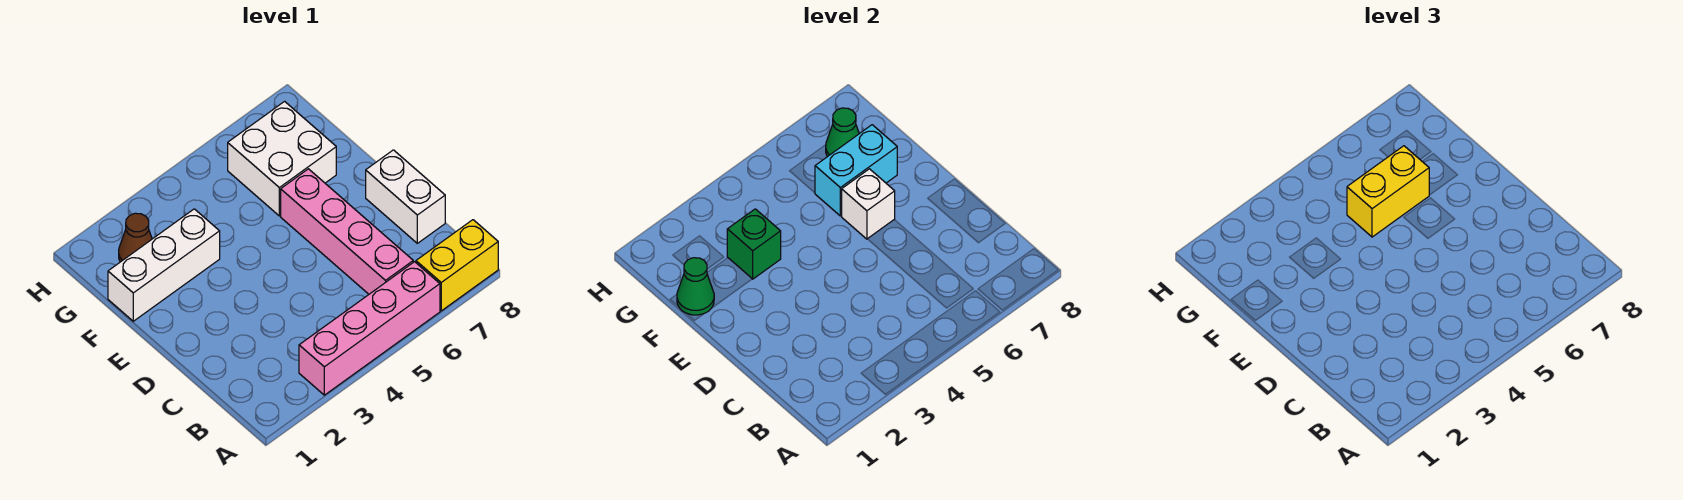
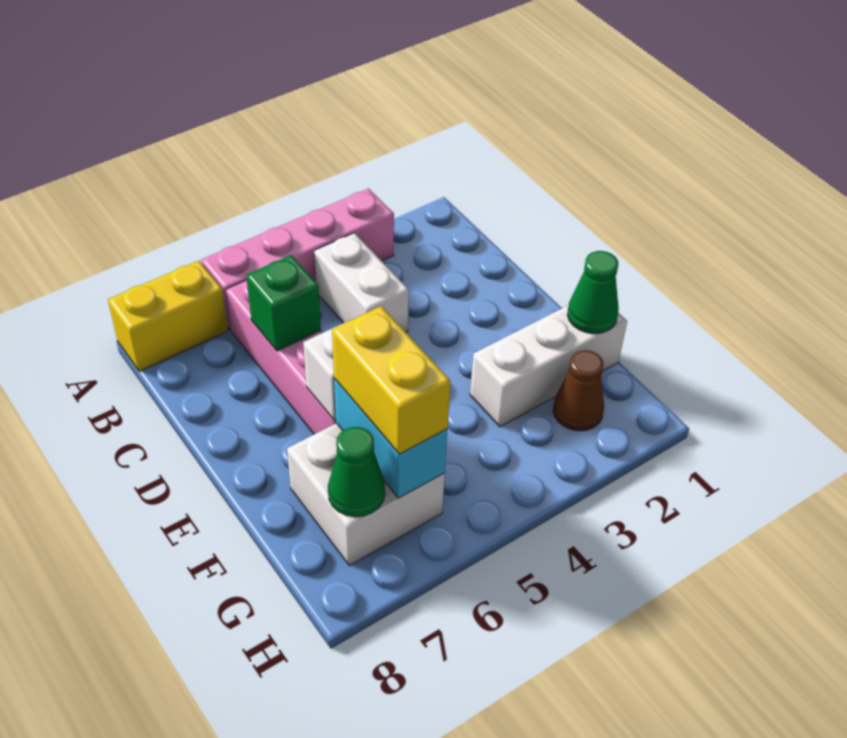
white brick C8:D8 level 1 -> white brick B4:C4 level 1
green brick F3 level 2 -> green brick C6 level 2
yellow brick F5:F6 level 3 -> yellow brick F6:G6 level 3
cyan brick F6:F7 level 2 -> cyan brick F6:G6 level 2

